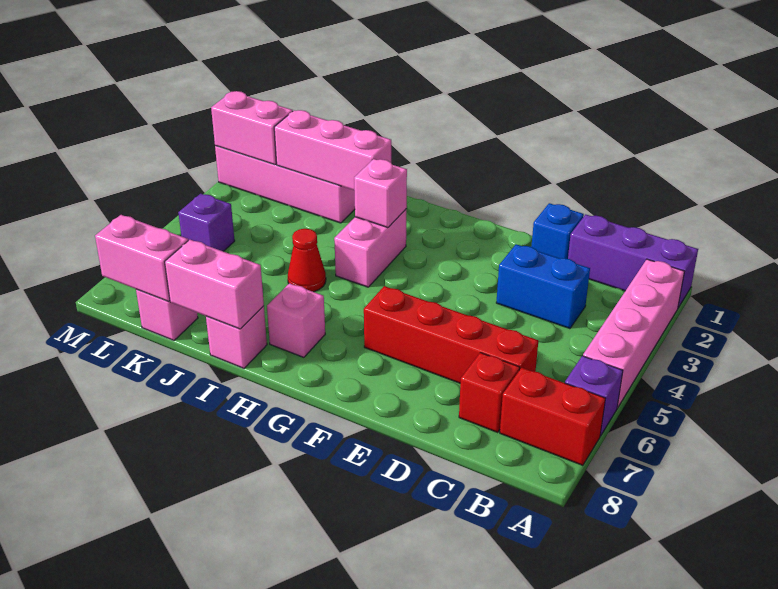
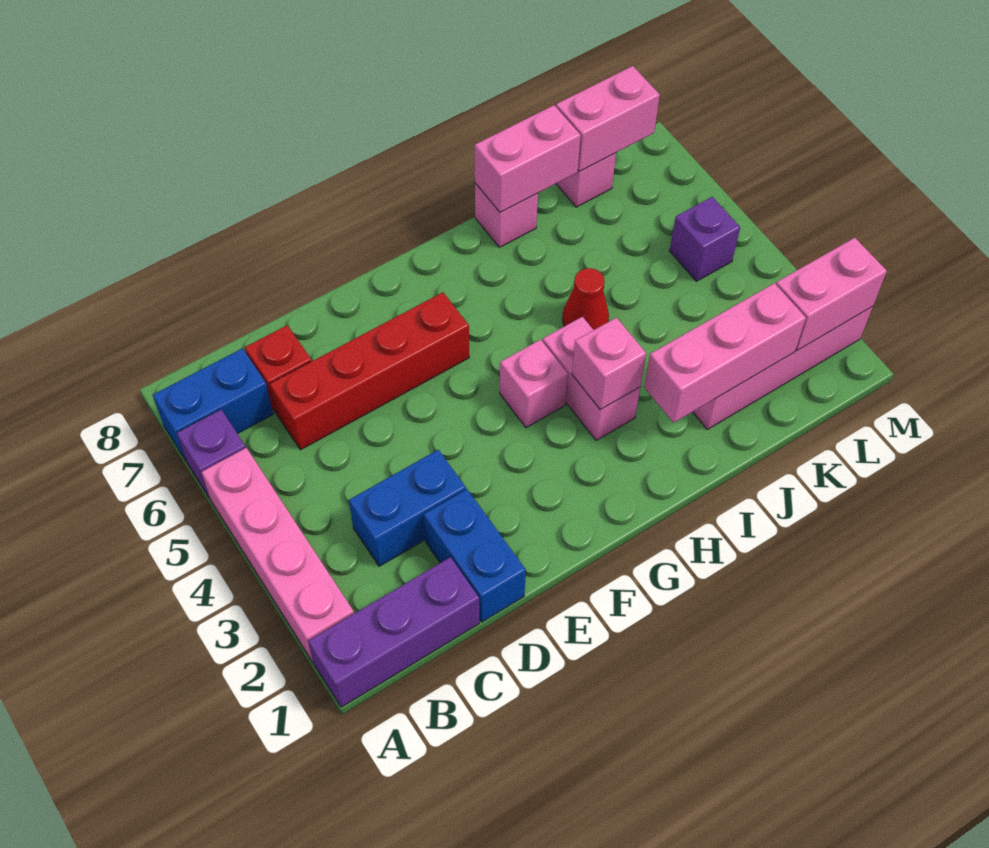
red brick A7:B7 level 1 -> blue brick A7:B7 level 1
blue brick D1 level 1 -> blue brick D1:D2 level 1
pink brick H7 level 1 -> pink brick G4 level 1

